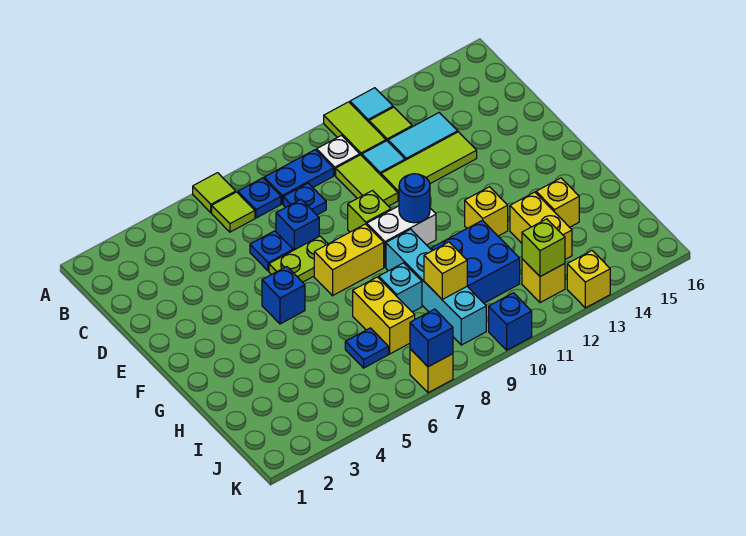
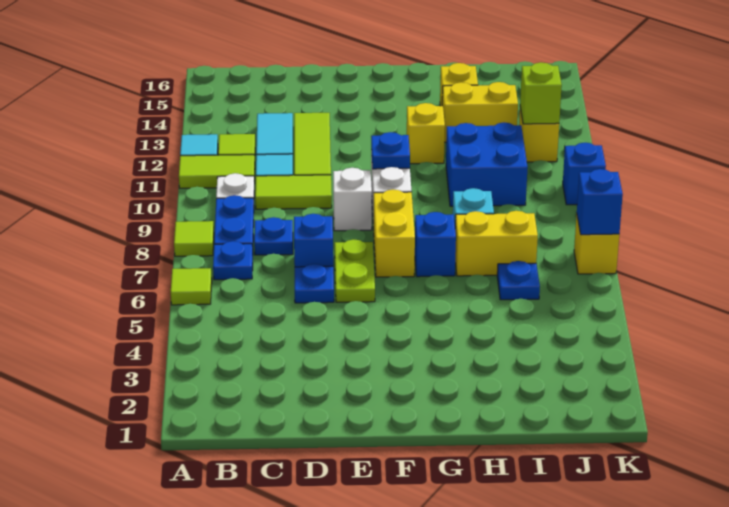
lime tile B6 level 1 -> lime tile A8 level 1
lime brick E9 level 1 -> white brick E9 level 1
blue brick F5 level 1 -> blue brick G7 level 1
blue round brick F10 level 2 -> blue plate F10 level 2
cyan brick G9:J9 level 1 -> none
yellow brick I9 level 2 -> none
yellow brick K13 level 1 -> none

